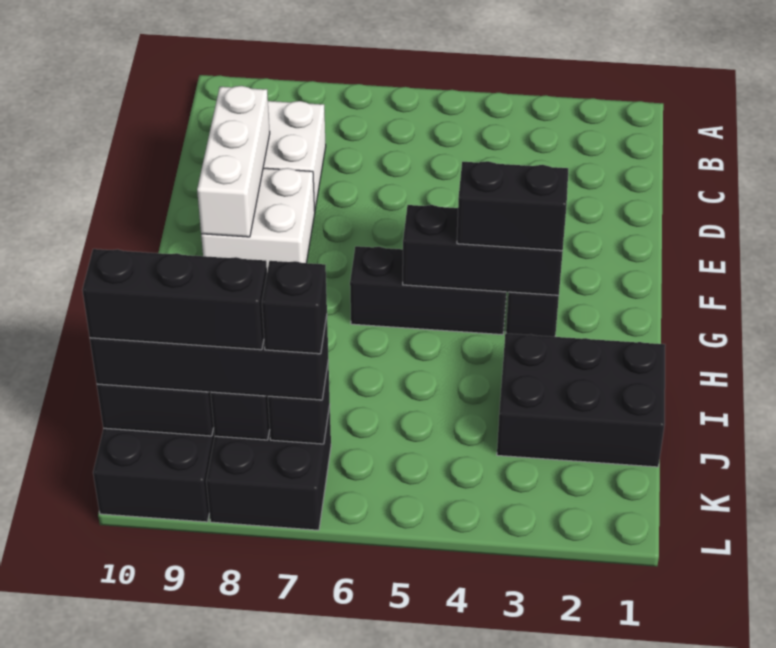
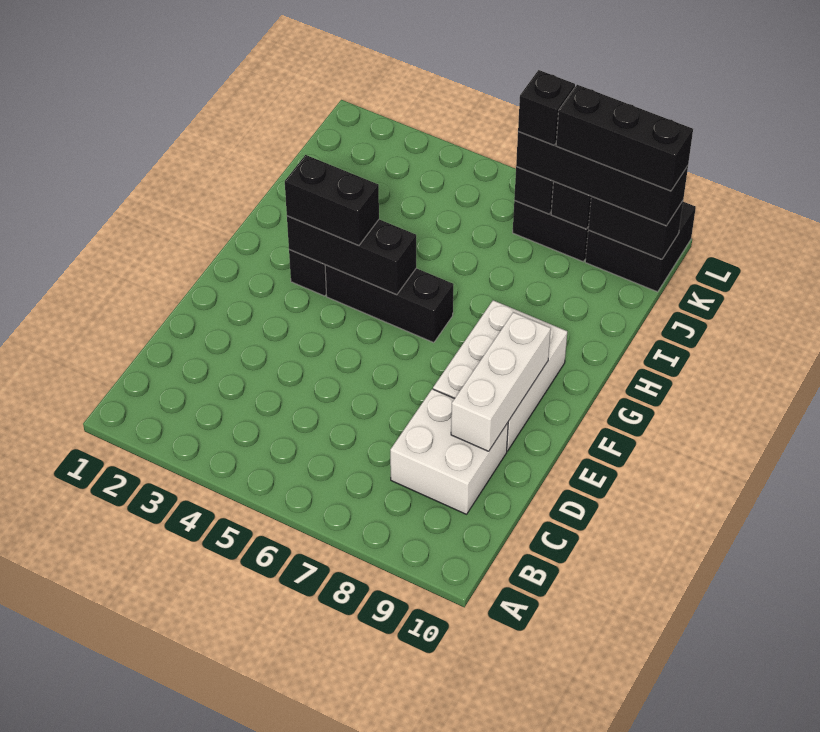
white brick E8:F9 level 1 -> white brick E8:G9 level 1
black brick I1:J3 level 1 -> none

